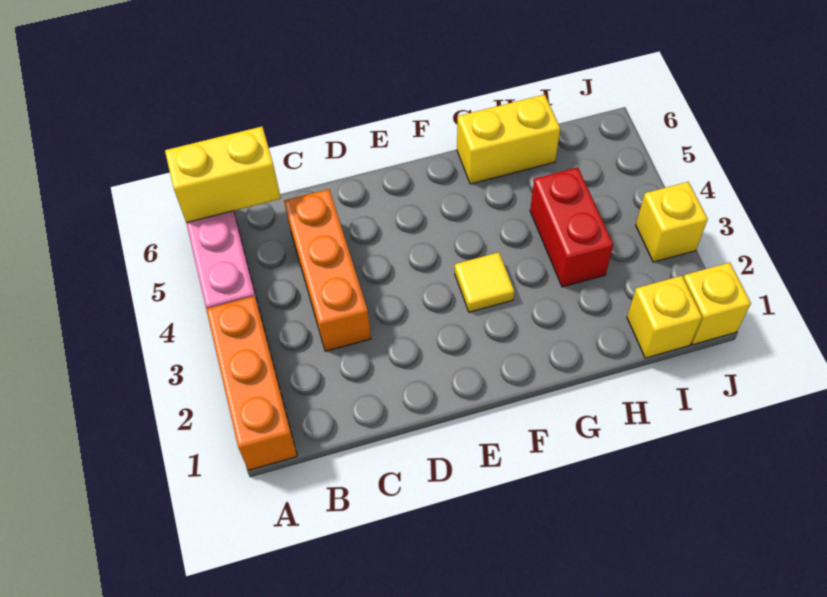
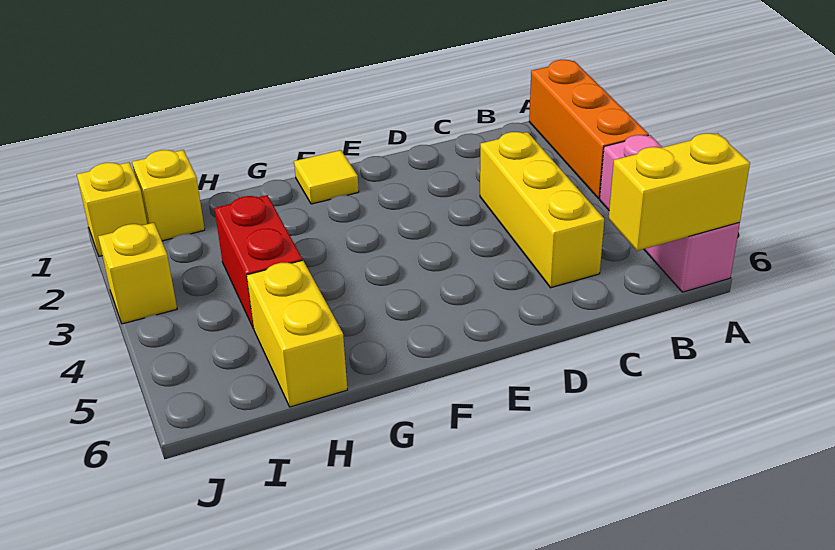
orange brick C3:C5 level 1 -> yellow brick C3:C5 level 1
yellow tile F3 level 1 -> yellow tile F1 level 1
yellow brick G6:H6 level 1 -> yellow brick H5:H6 level 1

